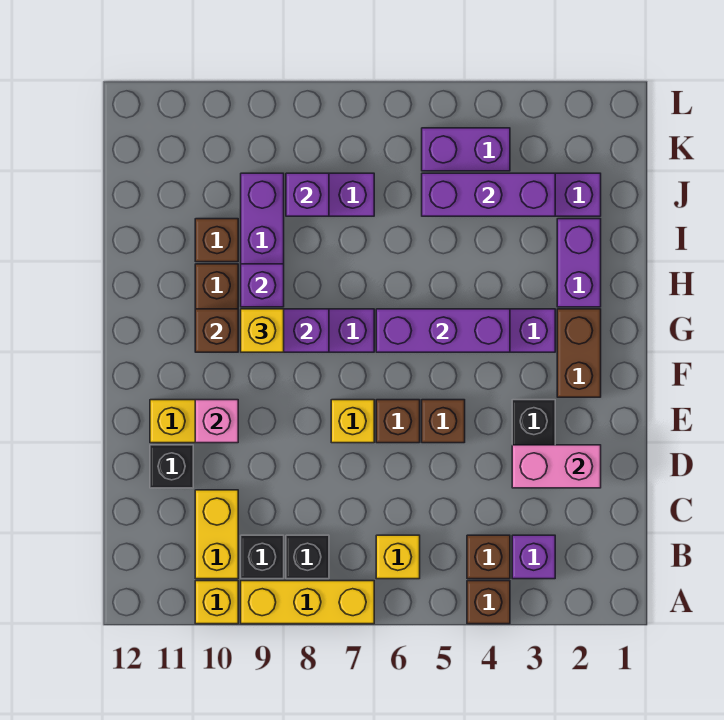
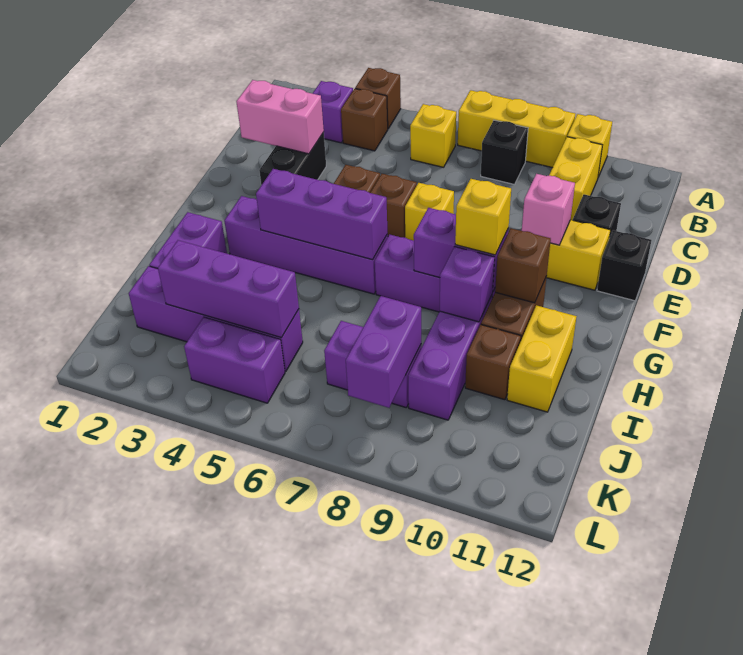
black brick B9 level 1 -> black brick E12 level 1
brown brick F2:G2 level 1 -> none
none -> yellow brick H11:I11 level 1
purple brick J8 level 2 -> purple brick J8:K8 level 2

